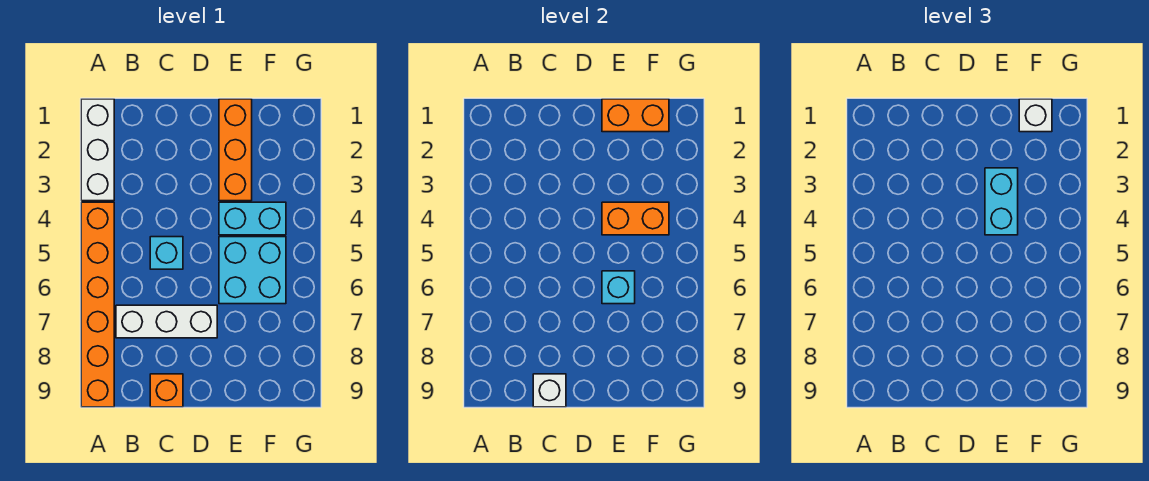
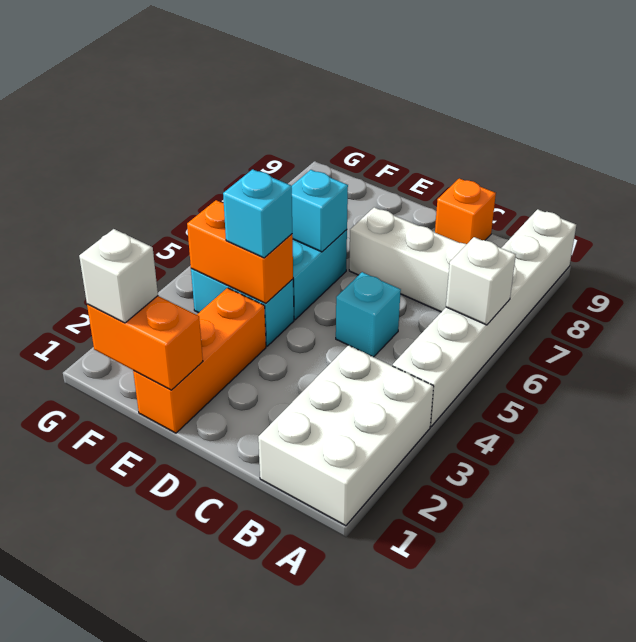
white brick A1:A3 level 1 -> white brick A1:B3 level 1
orange brick A4:A9 level 1 -> white brick A4:A9 level 1
white brick C9 level 2 -> white brick A6 level 2
cyan brick E3:E4 level 3 -> cyan brick E4 level 3

